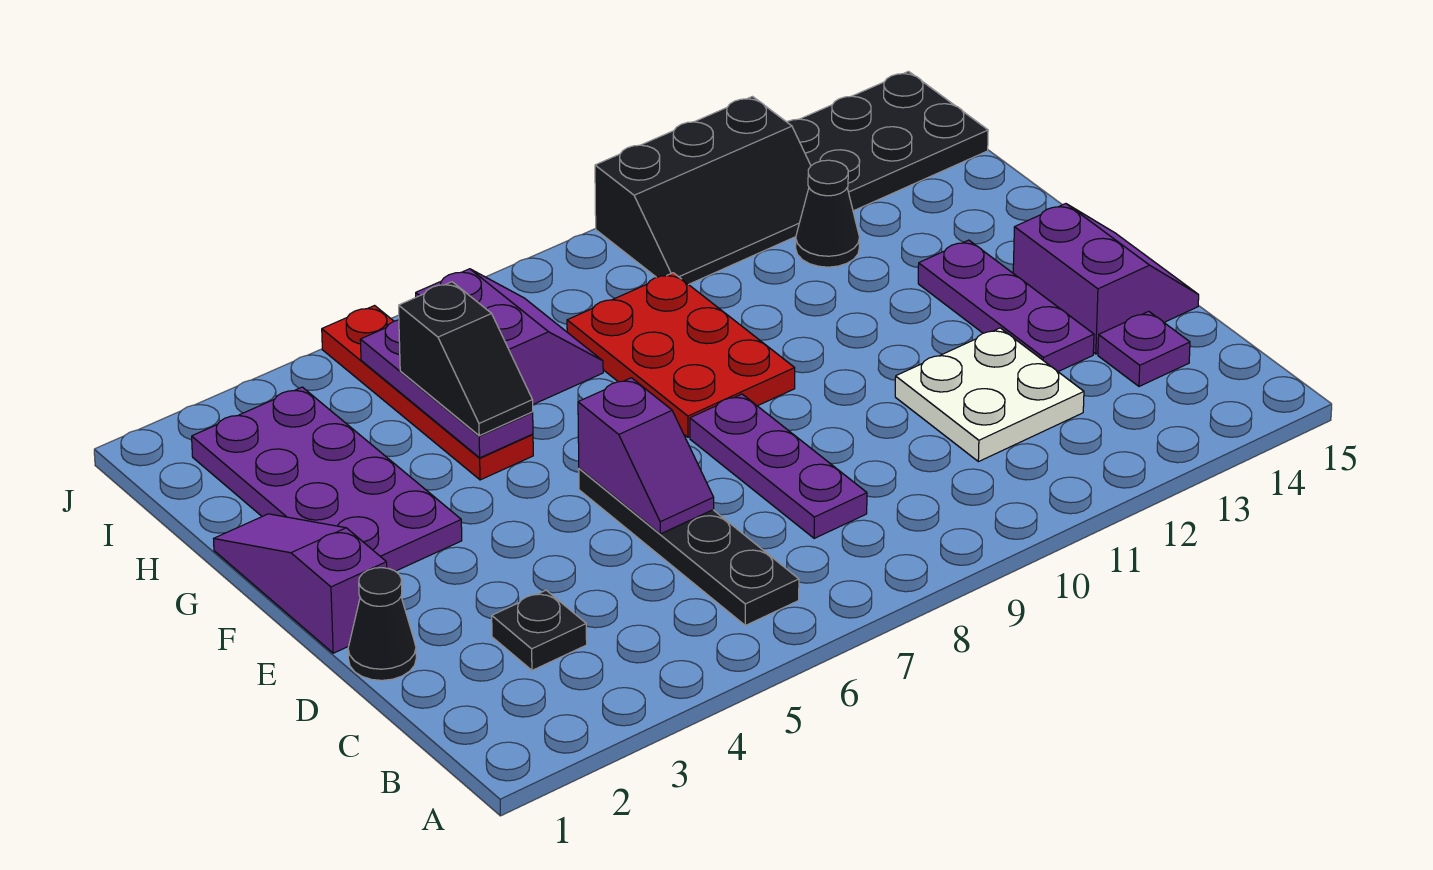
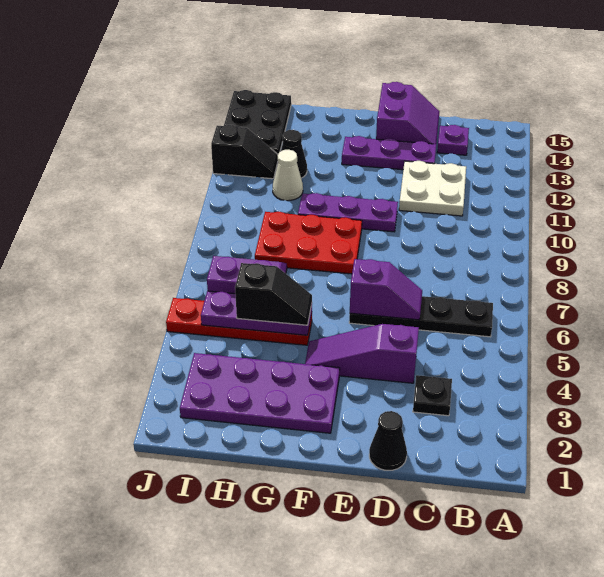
purple plate C8:E8 level 1 -> purple plate E10:G10 level 1
purple slope D14:E15 level 1 top 14 -> purple slope D14:E15 level 1 top E
purple slope E1:G1 level 1 top E -> purple slope D4:F4 level 1 top D
none -> white cone H11 level 1
black slope I10:J12 level 1 top J -> black slope I12:J12 level 1 top J

